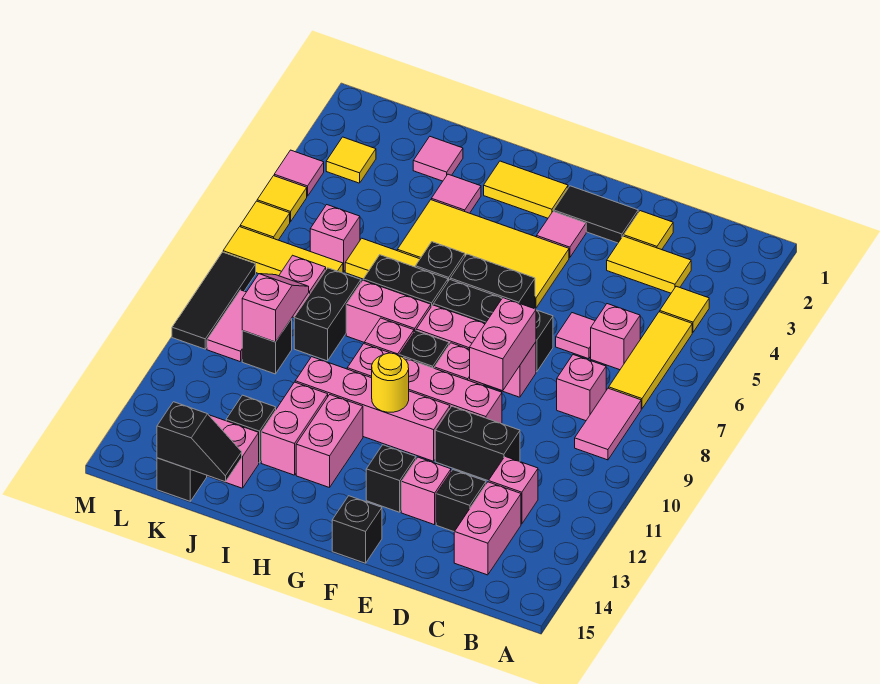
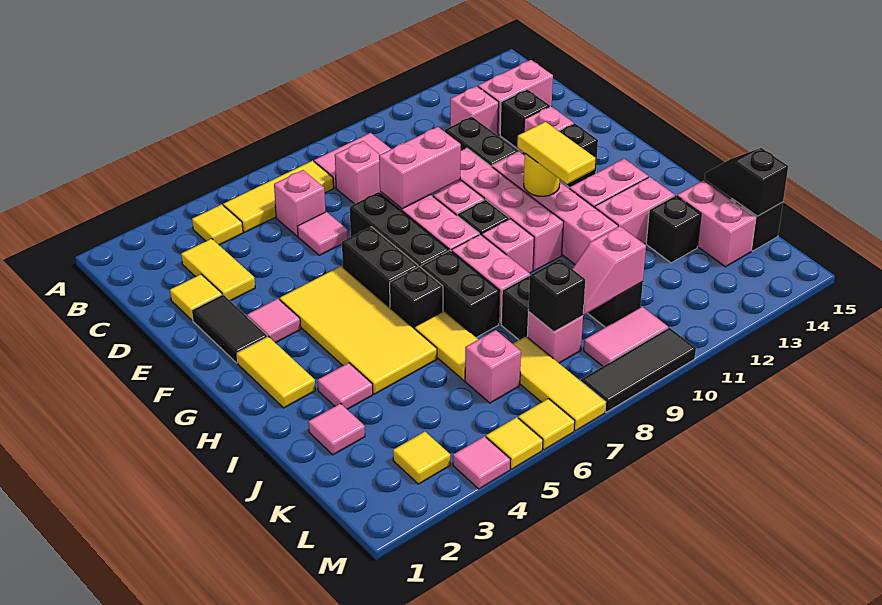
black brick F15 level 1 -> black brick K8 level 2
none -> yellow tile G11:H11 level 3

